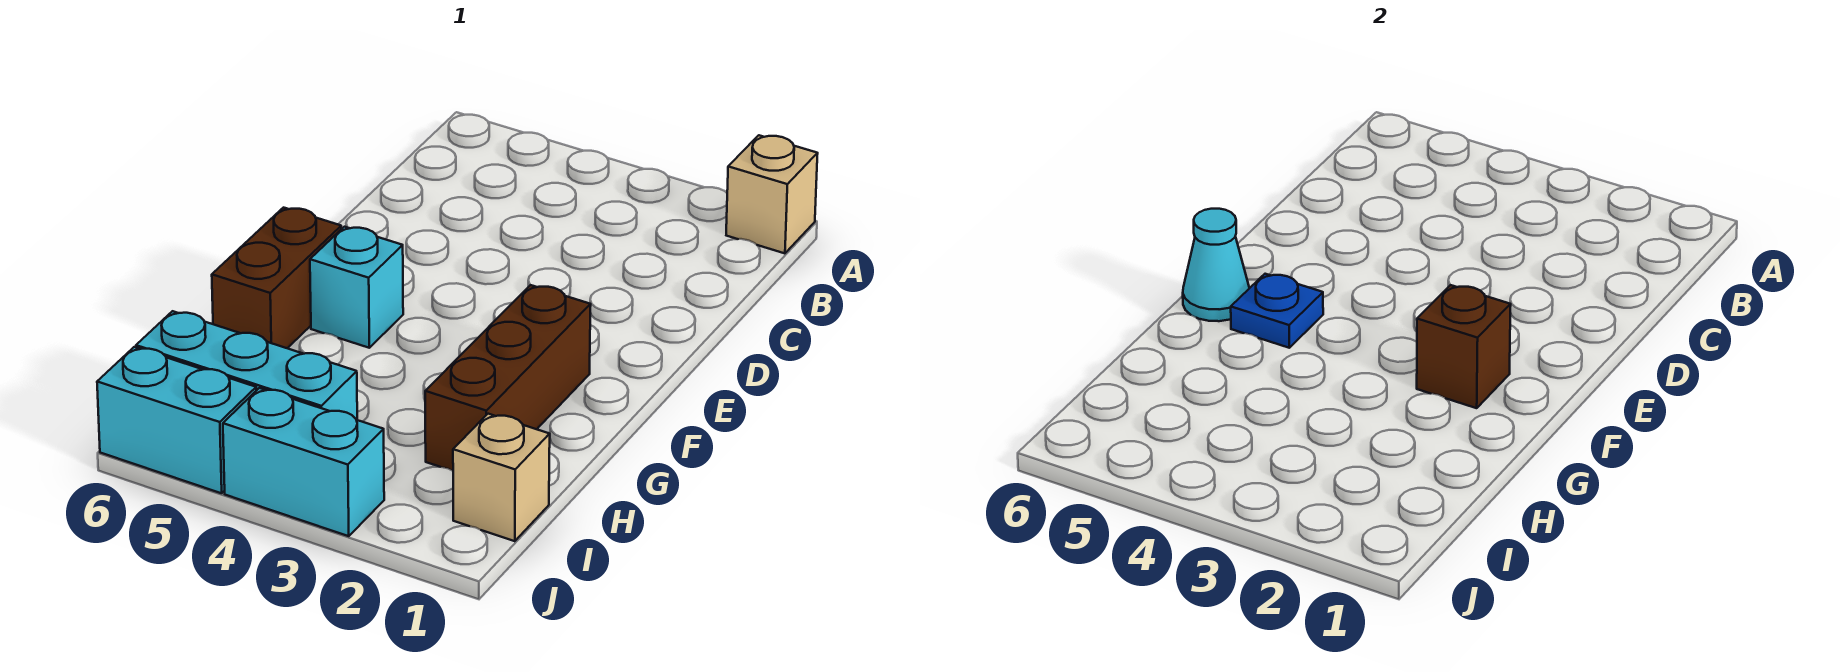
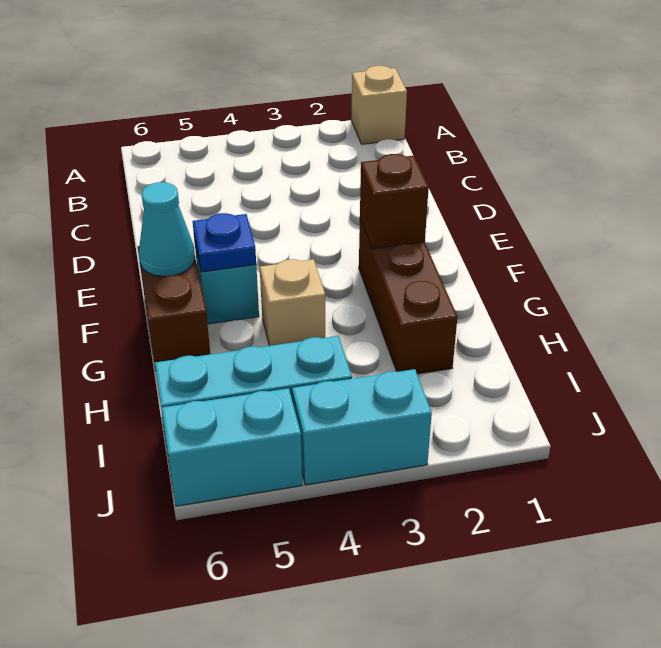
tan brick I1 level 1 -> tan brick G4 level 1

